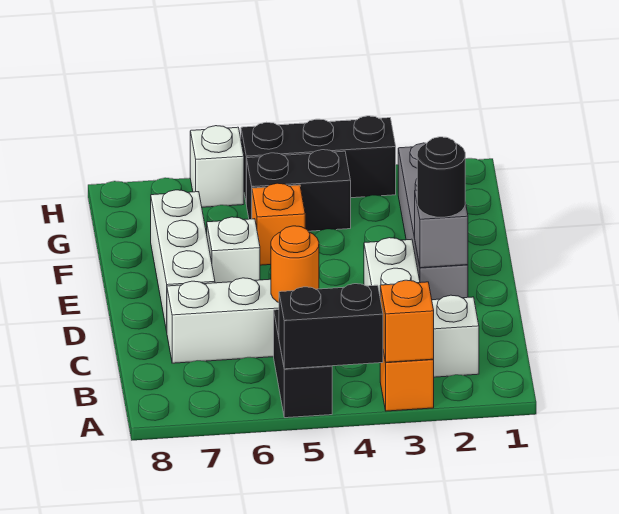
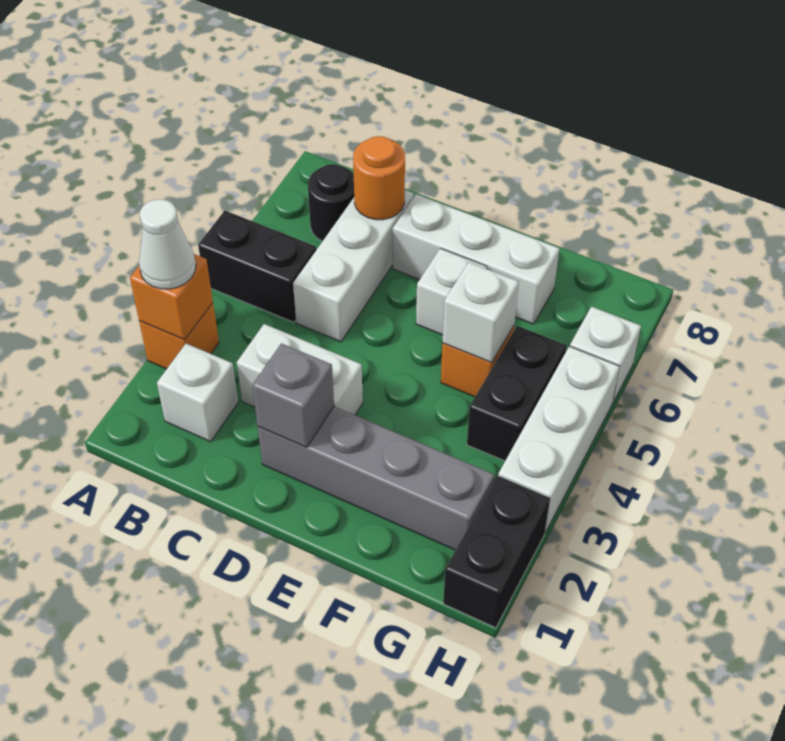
none -> white cone A3 level 3
black brick A4:A5 level 2 -> black brick H1:H2 level 1
orange round brick C5 level 2 -> orange round brick C7 level 2
black round brick D2 level 3 -> black round brick B7 level 1
none -> white brick F5 level 2
black brick H3:H5 level 1 -> white brick H3:H5 level 1

